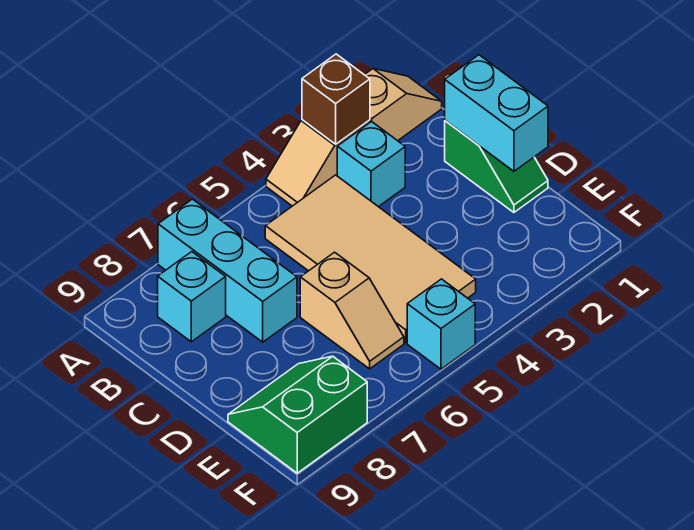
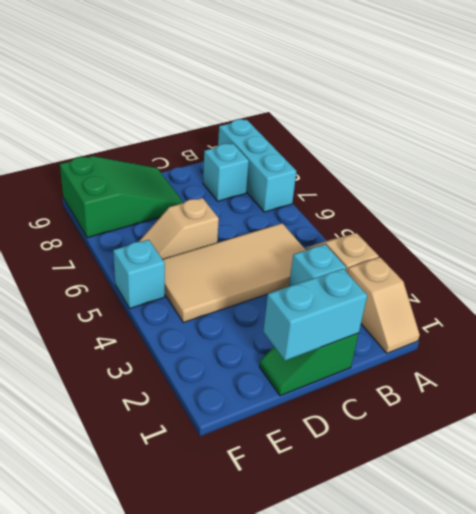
brown brick A3 level 2 -> none
cyan brick A7:C7 level 1 -> cyan brick A7:A9 level 1
green slope E8:F9 level 1 top F -> green slope D8:F9 level 1 top F

